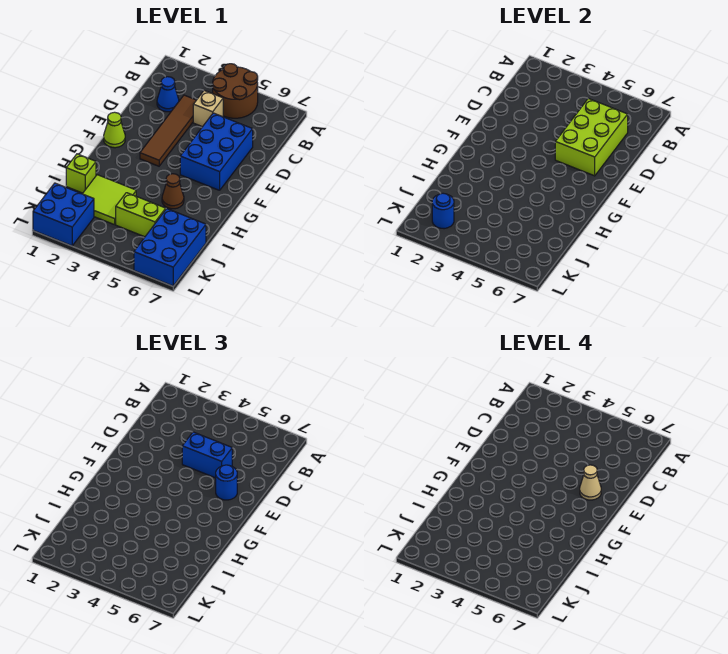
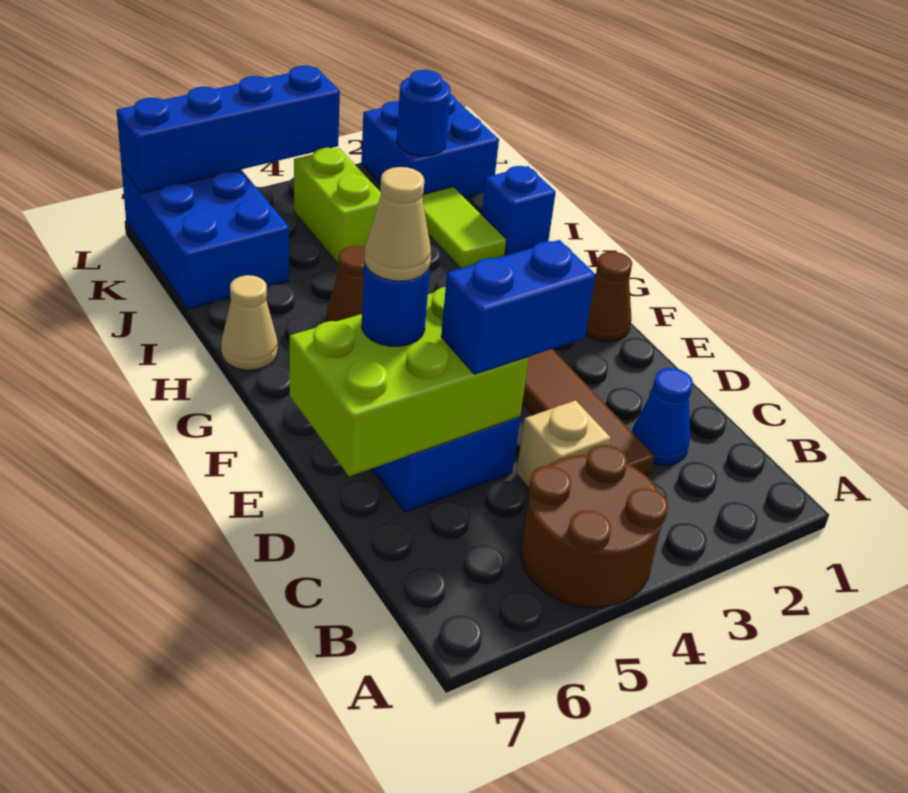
lime brick C5:E6 level 2 -> lime brick D5:E7 level 2
lime cone F1 level 1 -> brown cone F1 level 1
none -> tan cone H7 level 1
lime brick I1 level 1 -> blue brick I1 level 1
lime tile I2:J3 level 1 -> lime tile I2:J2 level 1
lime brick J4:J5 level 1 -> lime brick J4:K4 level 1
none -> blue brick L4:L7 level 2

